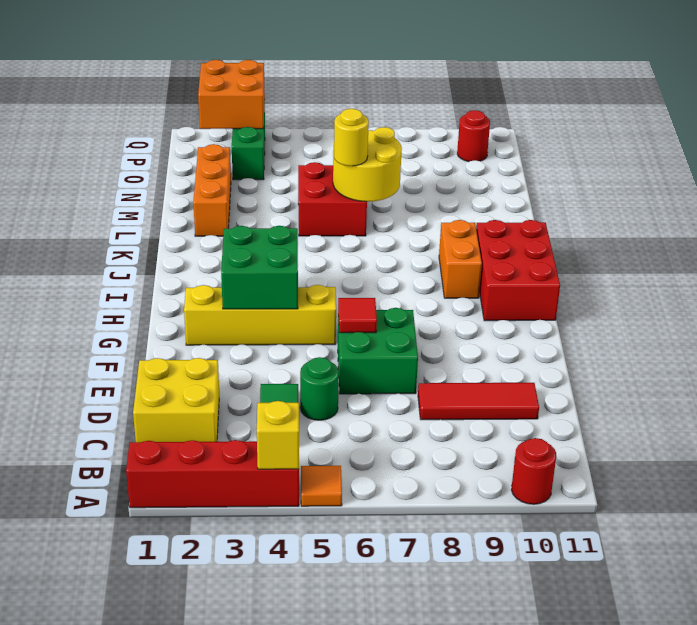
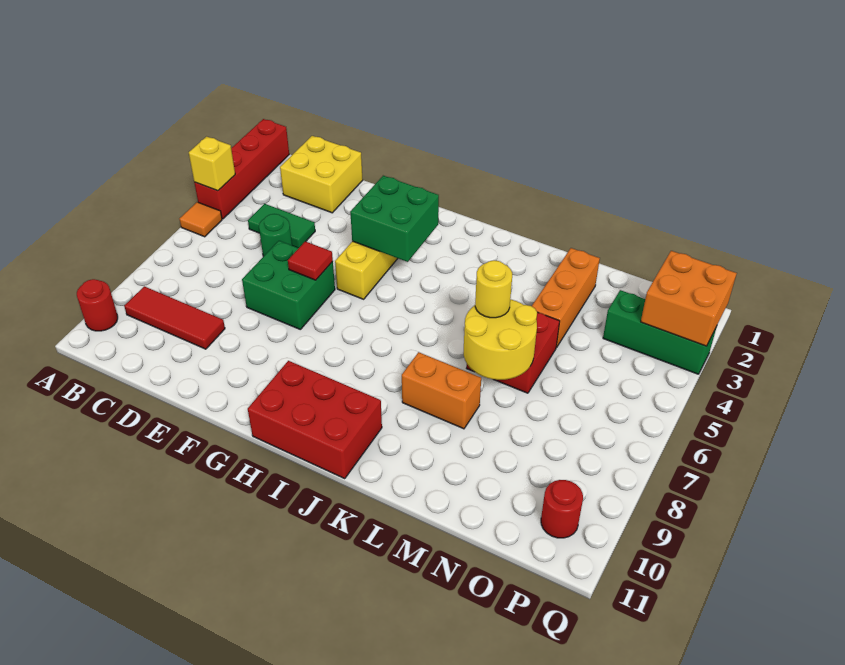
red tile D8:D10 level 1 -> red tile B9:D9 level 1
orange brick I9:J9 level 1 -> orange brick K8:L8 level 1
orange brick L2:N2 level 1 -> orange brick M2:M4 level 1

